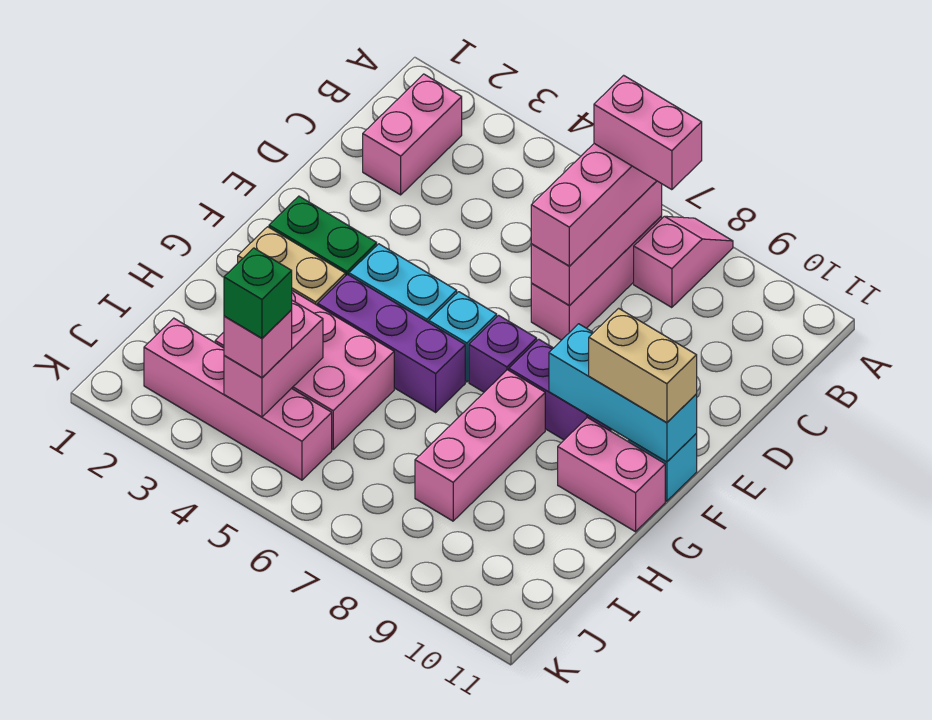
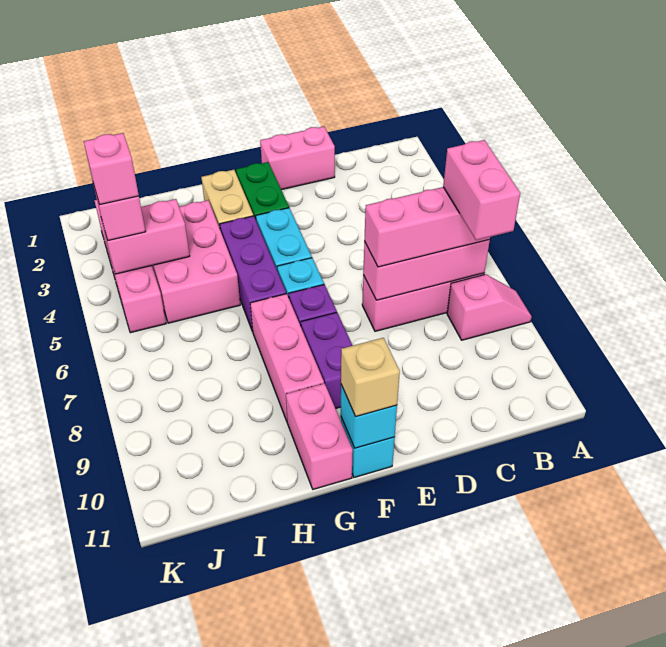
pink brick B2:C2 level 1 -> pink brick D1:E1 level 1
cyan brick F9:F11 level 2 -> cyan brick F11 level 2
tan brick F10:F11 level 3 -> tan brick F11 level 3
pink brick G8:I8 level 1 -> pink brick G7:G9 level 1
green brick J4 level 4 -> pink brick J4 level 4

